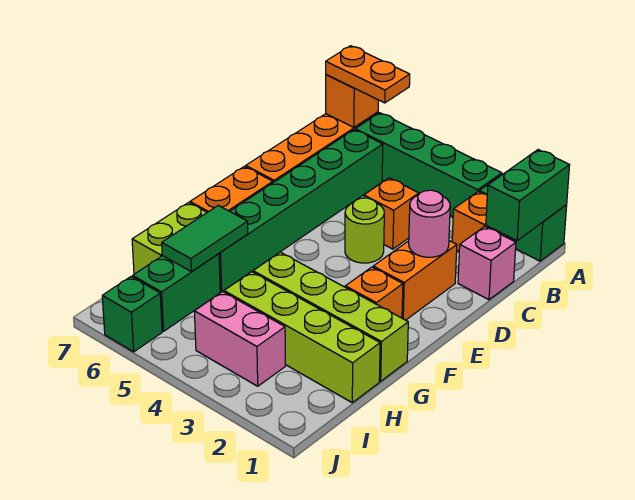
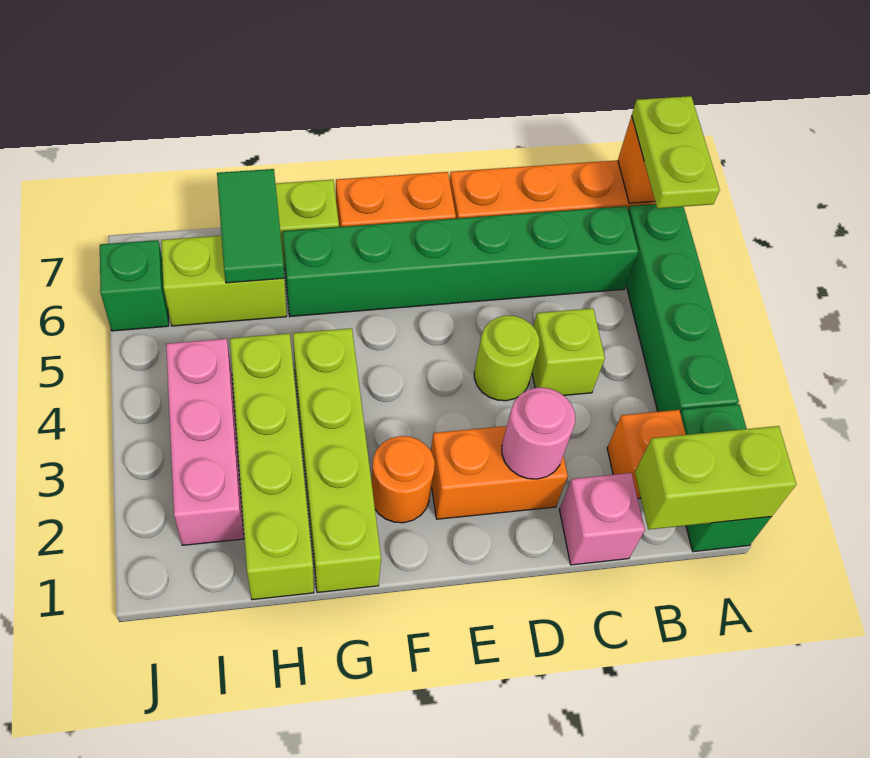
green brick A1:B1 level 2 -> lime brick A1:B1 level 2
orange plate A6:A7 level 3 -> lime plate A6:A7 level 3
orange brick C4 level 1 -> lime brick C4 level 1
orange brick F2 level 1 -> orange round brick F2 level 1
green tile G6:H6 level 2 -> green tile H6:H7 level 2
green brick H6:I6 level 1 -> lime brick H6:I6 level 1
pink brick I3:I4 level 1 -> pink brick I2:I4 level 1

